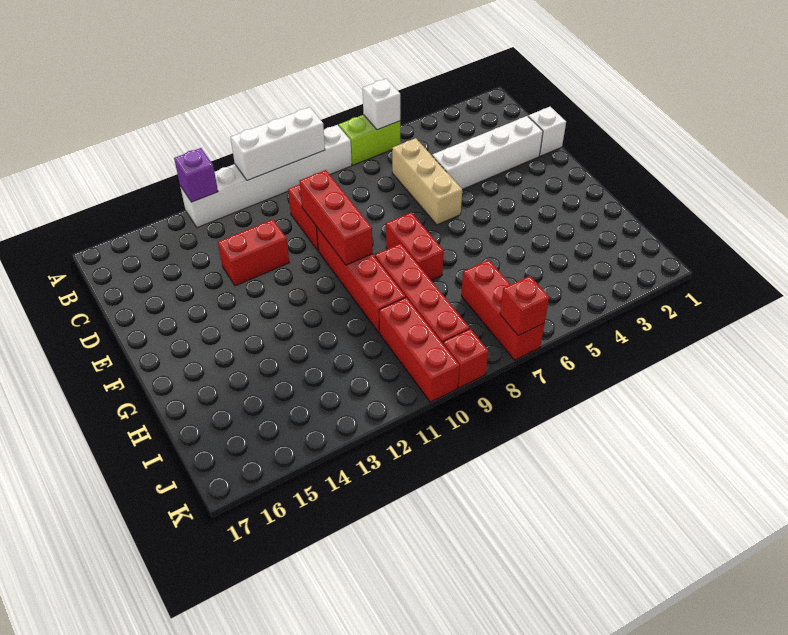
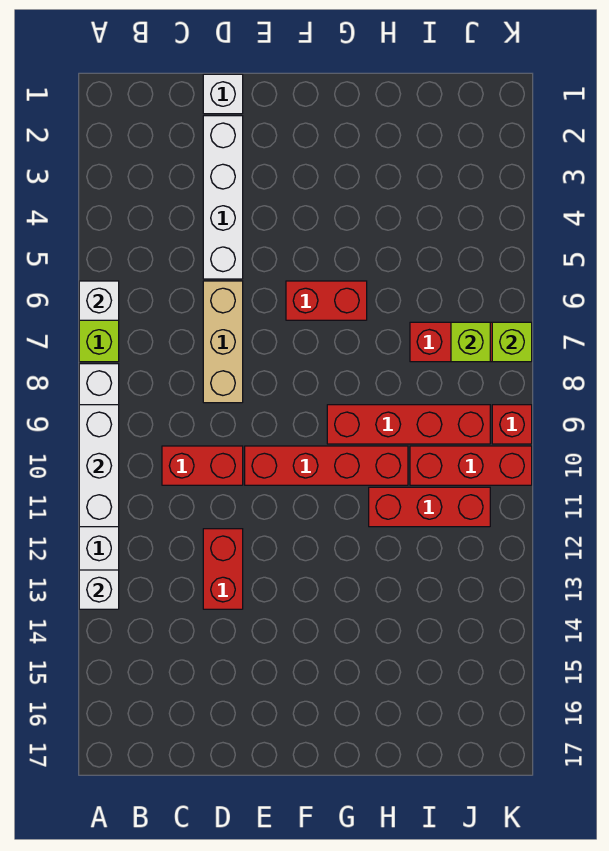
purple brick A13 level 2 -> white brick A13 level 2
tan brick C6:E6 level 1 -> tan brick D6:D8 level 1
red brick D10:F10 level 2 -> red brick H11:J11 level 1
red brick F8:G8 level 1 -> red brick F6:G6 level 1
none -> lime brick J7 level 2
red brick K7 level 2 -> lime brick K7 level 2

